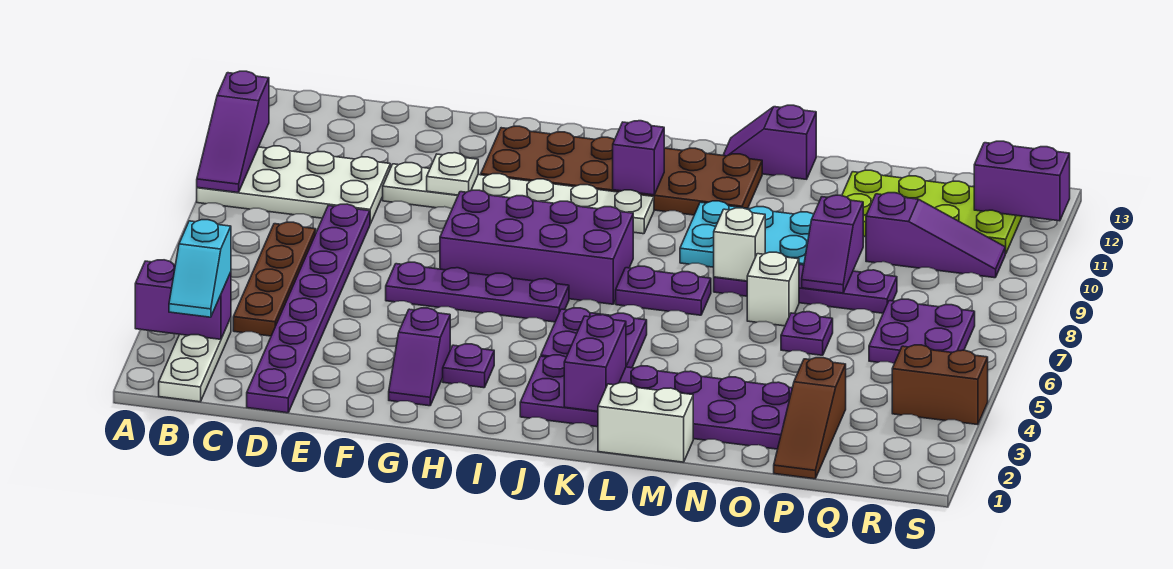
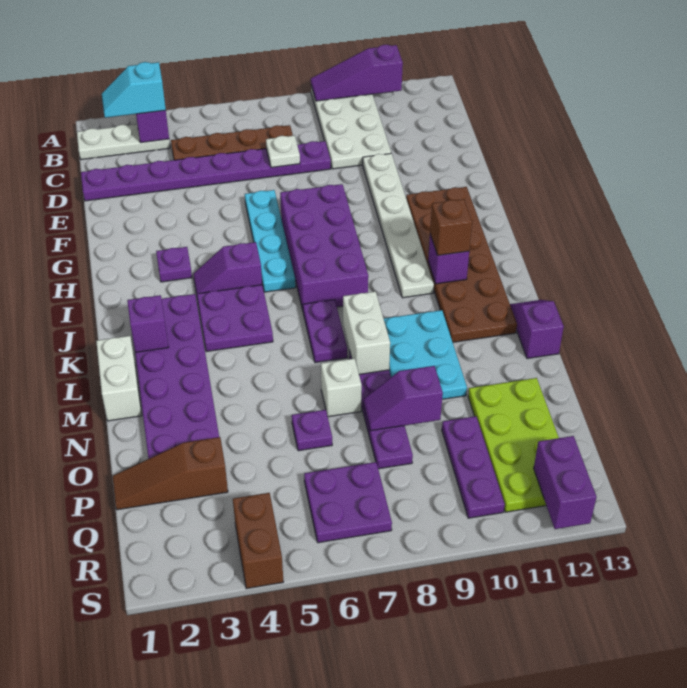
purple plate F6:I6 level 1 -> cyan plate F6:I6 level 1
white plate F10 level 2 -> white plate D7 level 2
purple slope G2:G3 level 1 top 3 -> purple slope I4:I5 level 1 top 5
none -> brown brick J11 level 3
purple brick K2:K3 level 2 -> purple brick K2 level 2
white brick M8 level 2 -> white brick L8:M8 level 2
purple slope P10:R10 level 1 top P -> purple plate P10:R10 level 1

